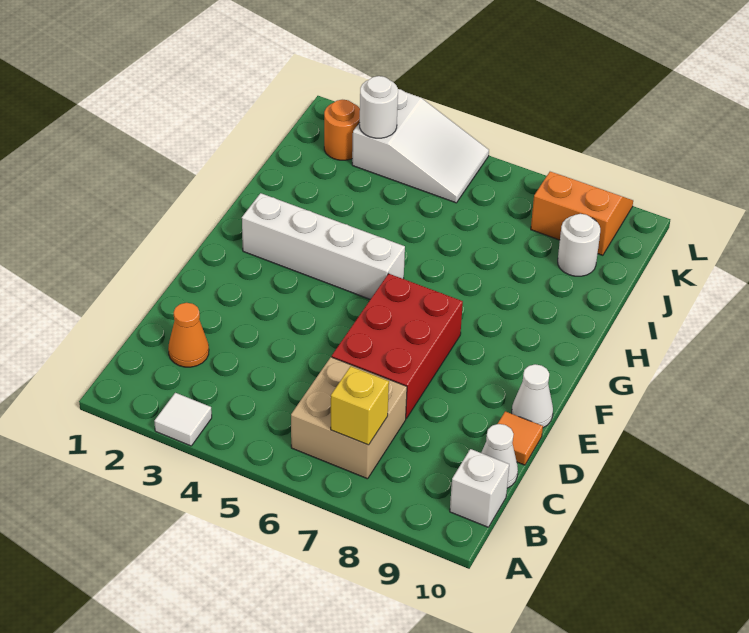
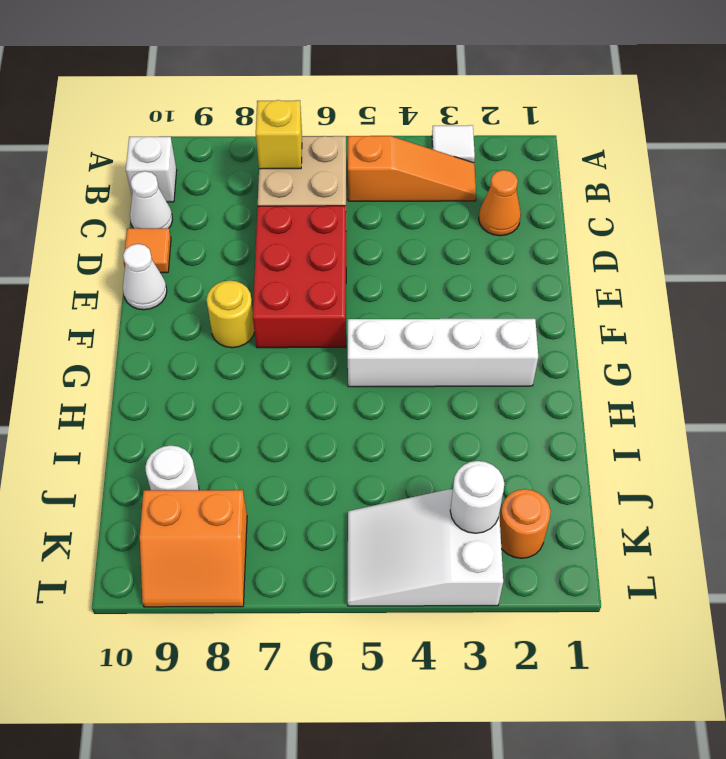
none -> orange slope B3:B5 level 1 top 5
none -> yellow round brick F8 level 1

